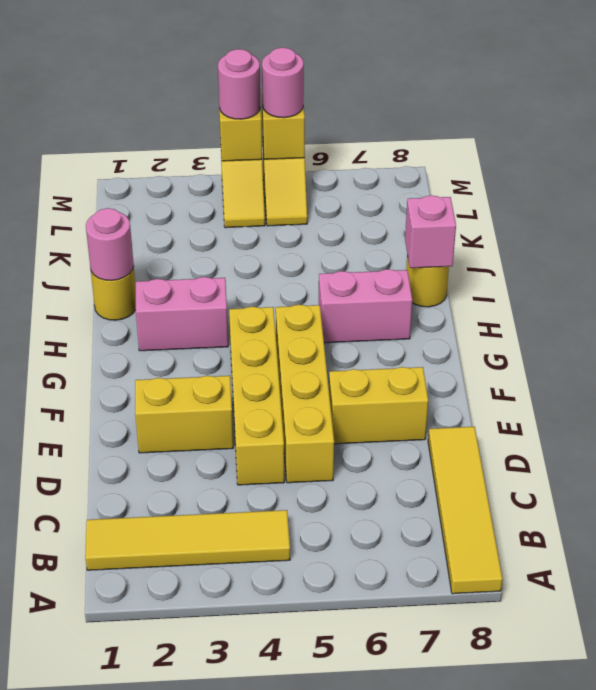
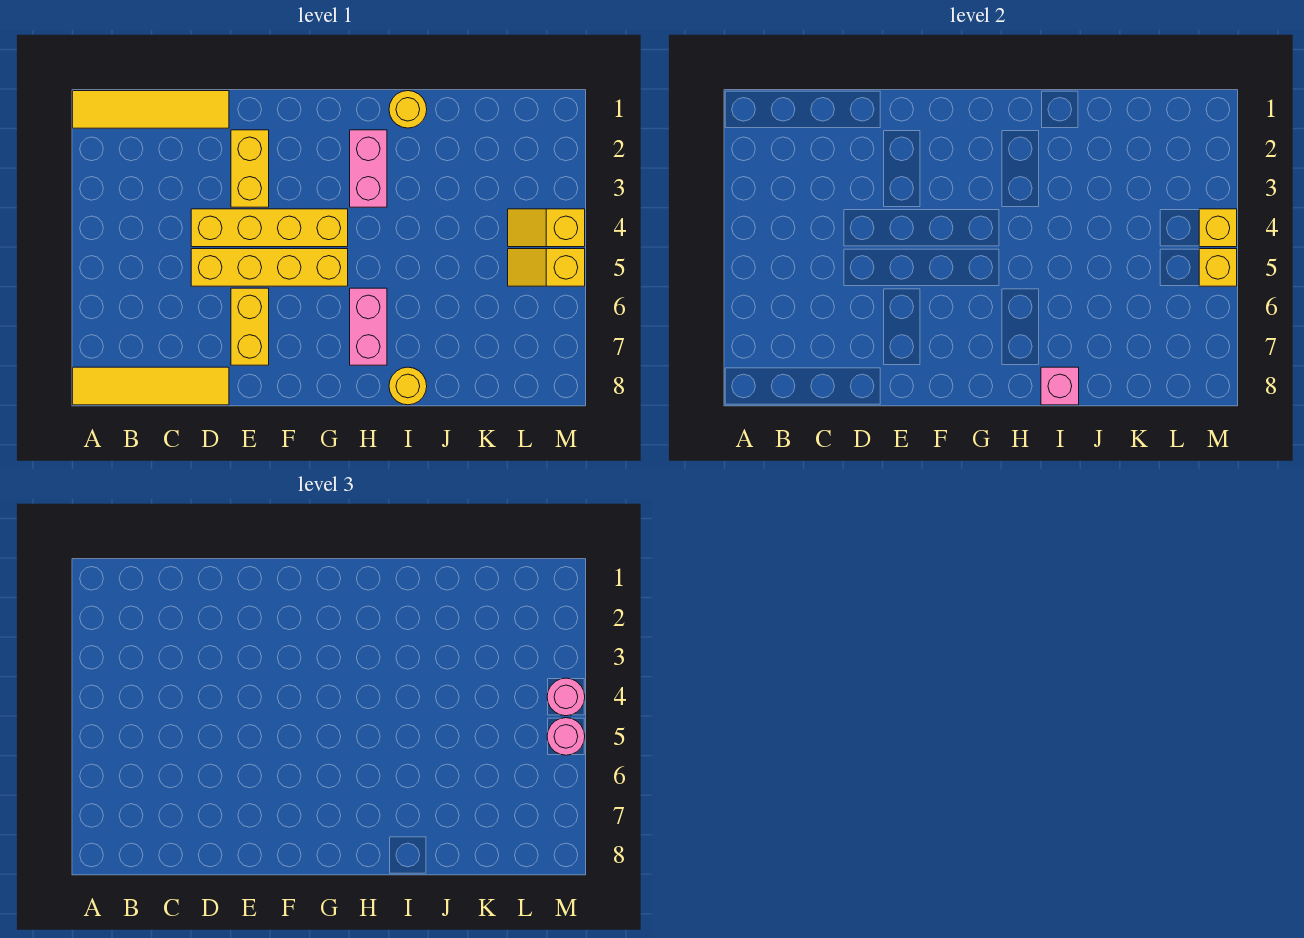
yellow tile B1:B4 level 1 -> yellow tile A1:D1 level 1
pink round brick I1 level 2 -> none

